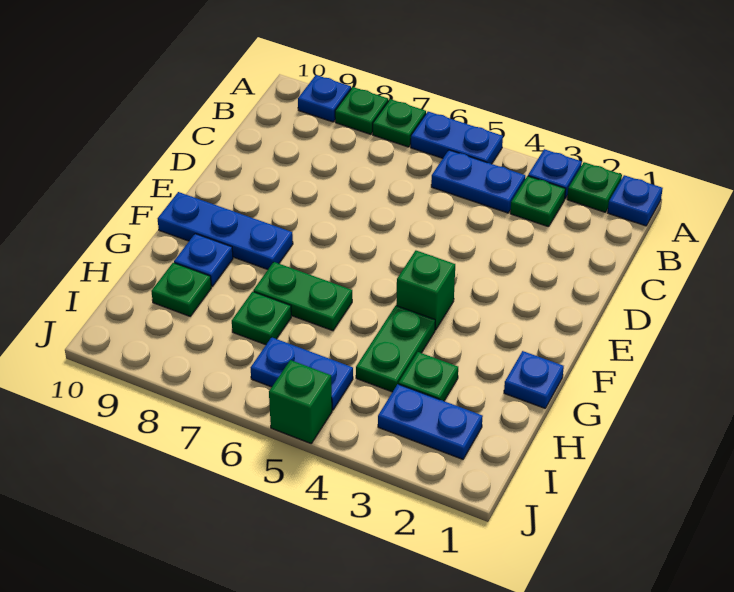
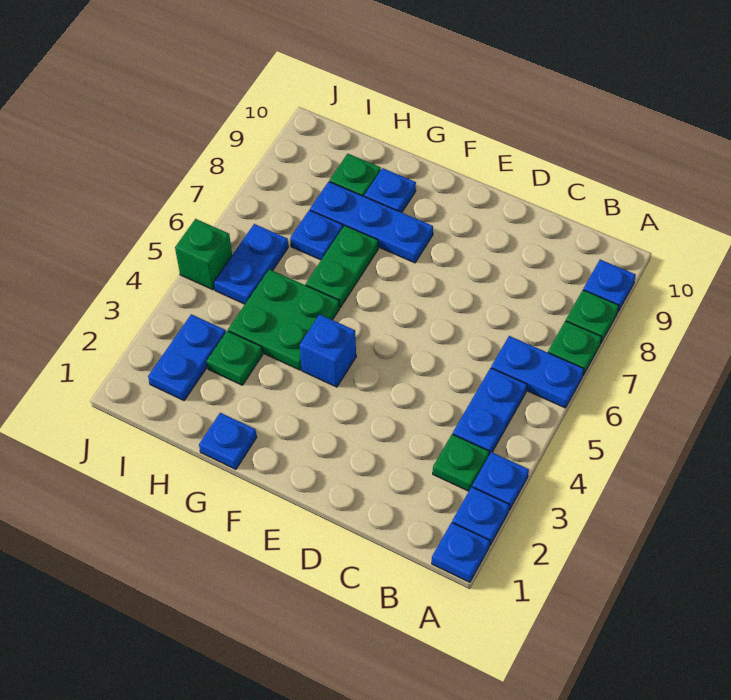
green plate A2 level 1 -> blue plate A2 level 1
blue plate A5:A6 level 1 -> blue plate A6:B6 level 1
green brick F4 level 1 -> blue brick F4 level 1
blue plate F8:F10 level 1 -> blue plate F8:H8 level 1
green plate G4:H4 level 1 -> green plate G4:H5 level 1
green plate H7 level 1 -> blue plate H7 level 1

